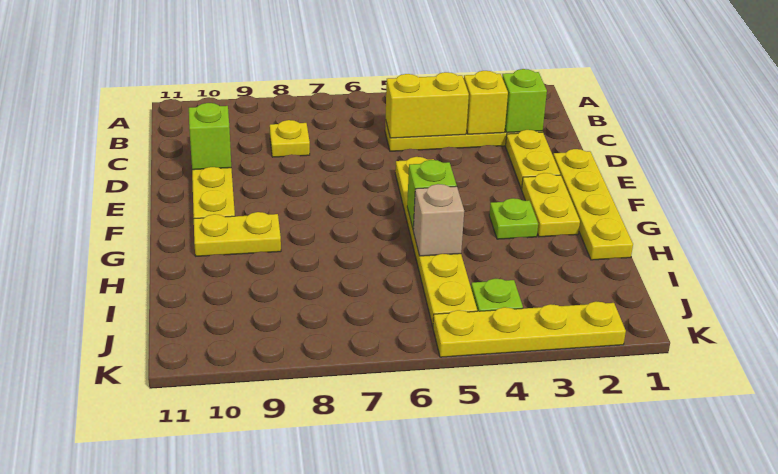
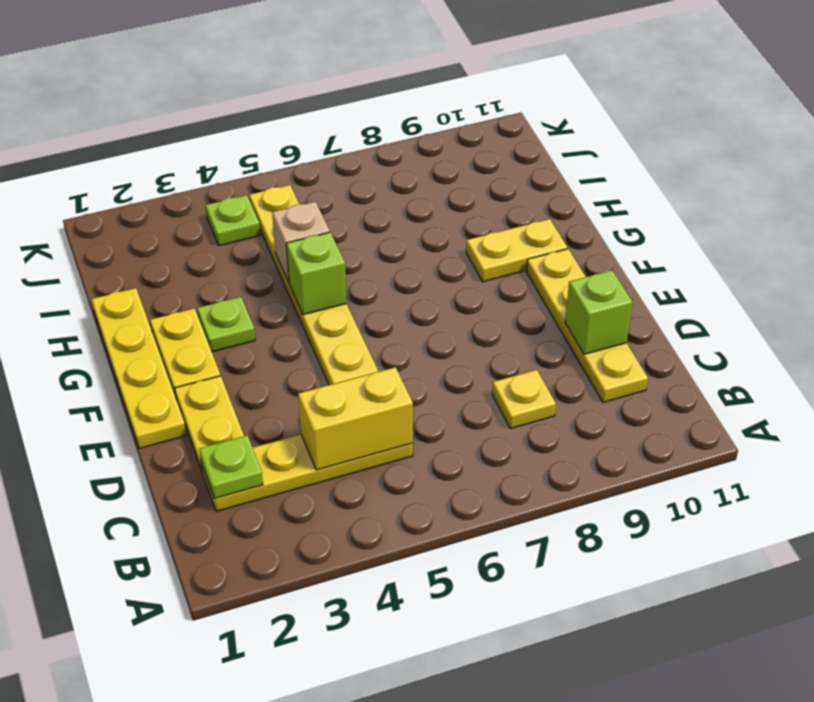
lime brick C2 level 2 -> lime plate C2 level 2
yellow brick C3 level 2 -> none
yellow plate K2:K5 level 1 -> none

